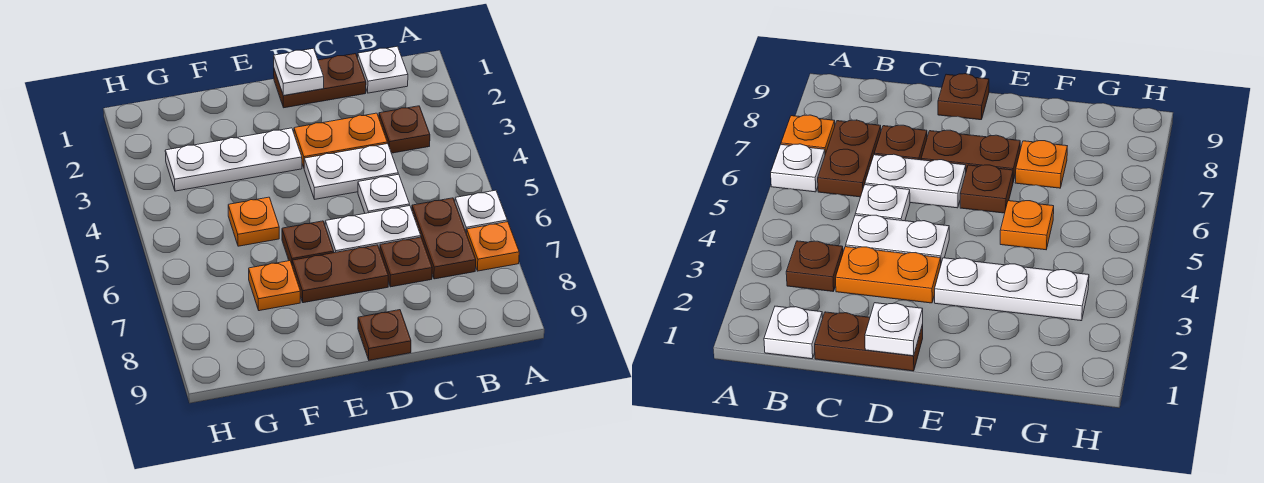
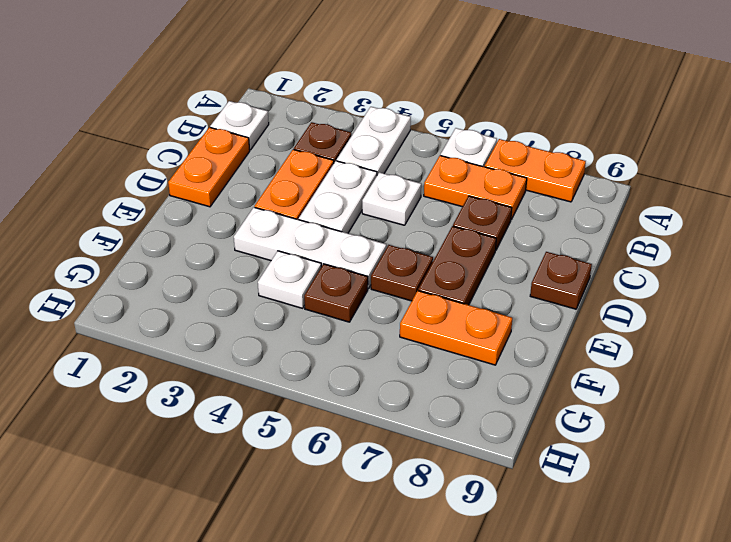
orange plate A7 level 1 -> orange plate A7:A8 level 1
brown plate B6:B7 level 1 -> orange plate B6:B7 level 1
brown plate C1:D1 level 1 -> orange plate C1:D1 level 1
white plate C6:D6 level 1 -> white plate A4:B4 level 1
white plate D1 level 2 -> white plate F4 level 1
white plate E3:G3 level 1 -> white plate E3:E5 level 1
orange plate F5 level 1 -> brown plate F5 level 1
orange plate F7 level 1 -> orange plate F7:F8 level 1

